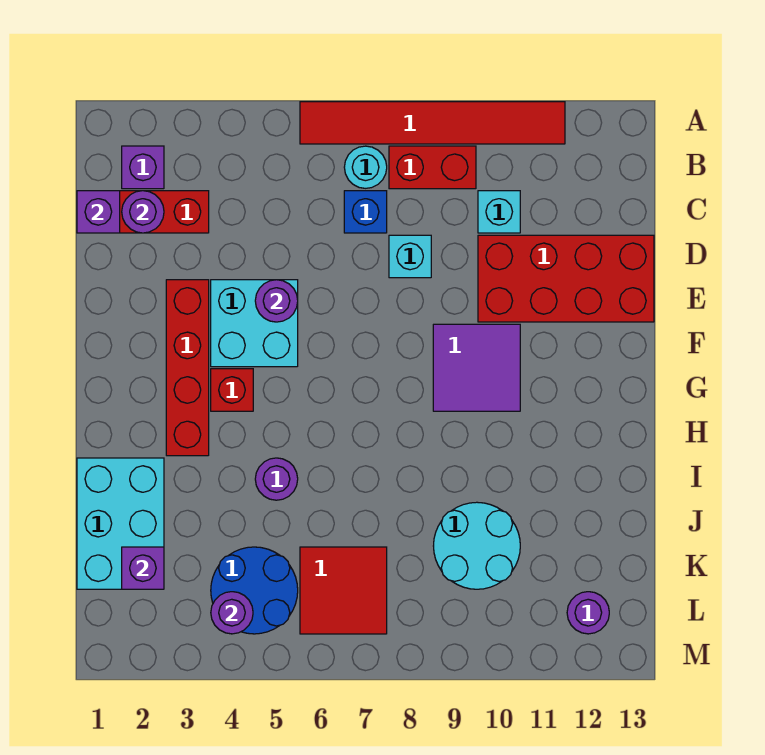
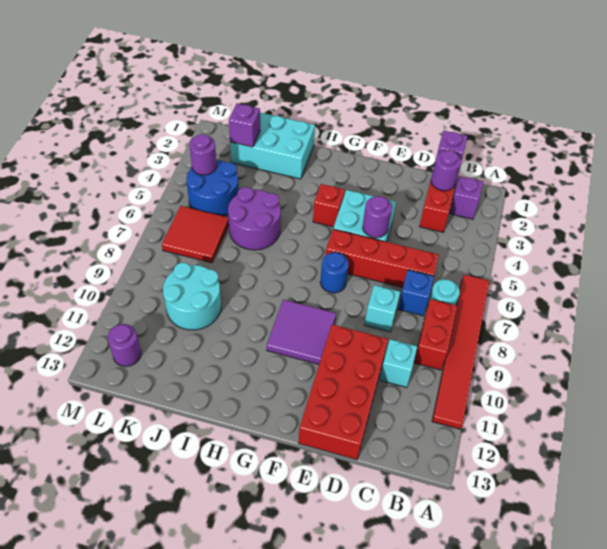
red brick E3:H3 level 1 -> red brick C6:F6 level 1
none -> blue round brick F7 level 1
purple round brick I5 level 1 -> purple round brick I5:J6 level 1

